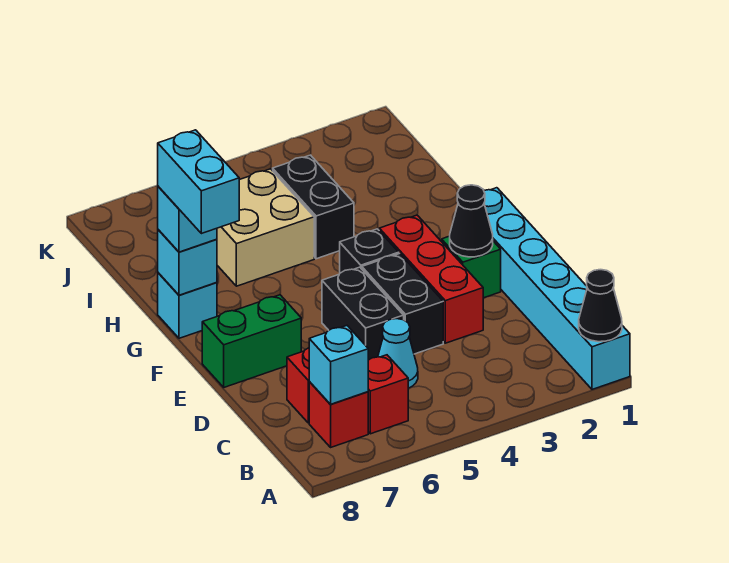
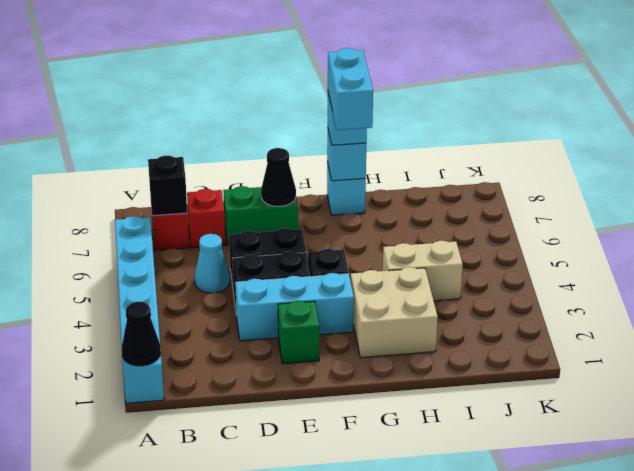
cyan brick A1:F1 level 1 -> cyan brick A1:A6 level 1
red brick B6 level 1 -> none
cyan brick B7 level 2 -> black brick B7 level 2
red brick D3:F3 level 1 -> cyan brick D3:F3 level 1
black cone E2 level 2 -> black cone E7 level 2
green brick E7:E8 level 1 -> green brick D7:E7 level 1
cyan brick F8:G8 level 4 -> cyan brick G7:G8 level 4
black brick H4:I4 level 1 -> tan brick H4:I4 level 1
tan brick H5:I6 level 1 -> tan brick G2:H3 level 1

